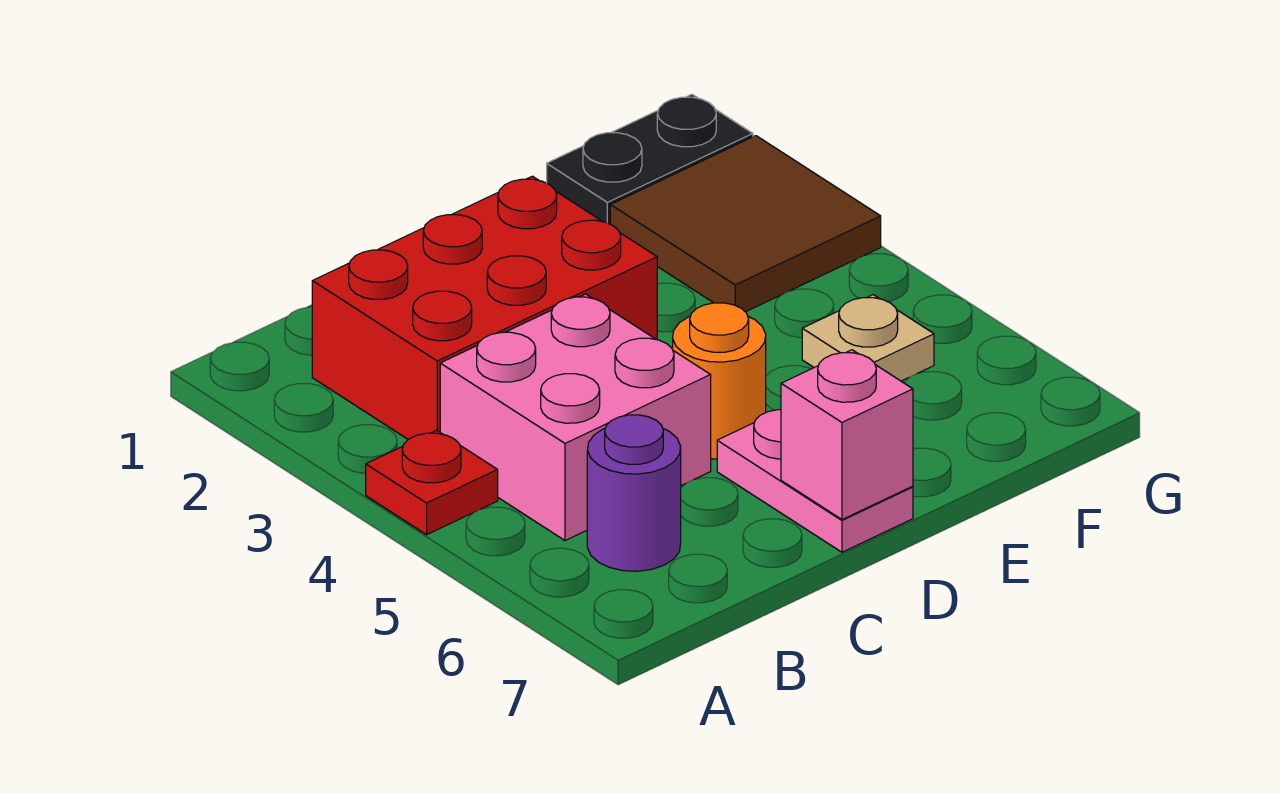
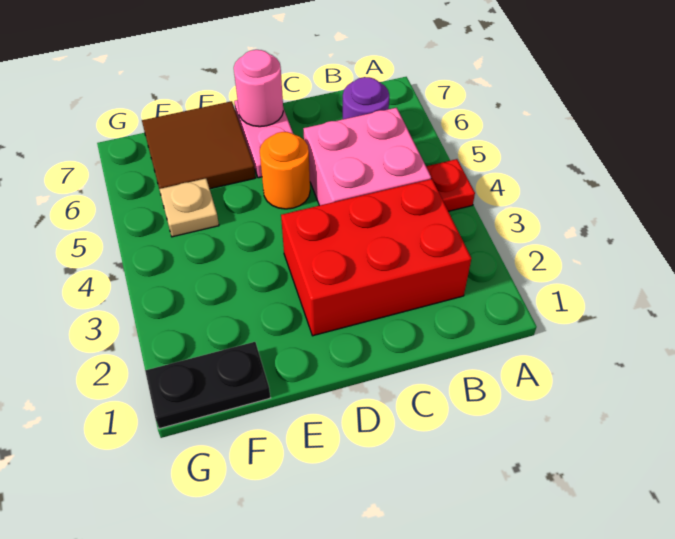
pink brick D7 level 2 -> pink round brick D7 level 2
brown tile F2:G3 level 1 -> brown tile E6:F7 level 1

